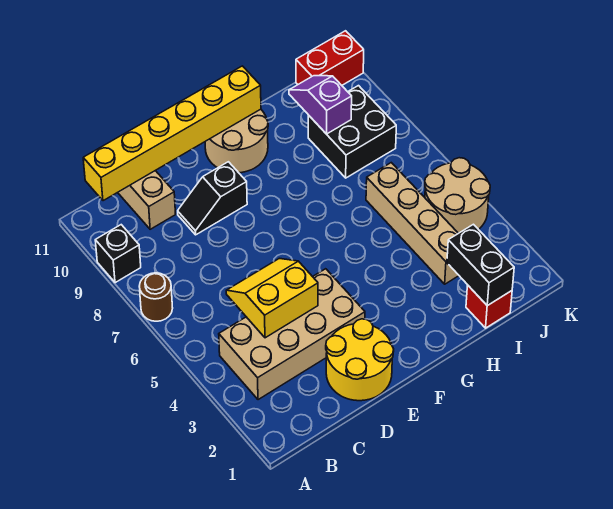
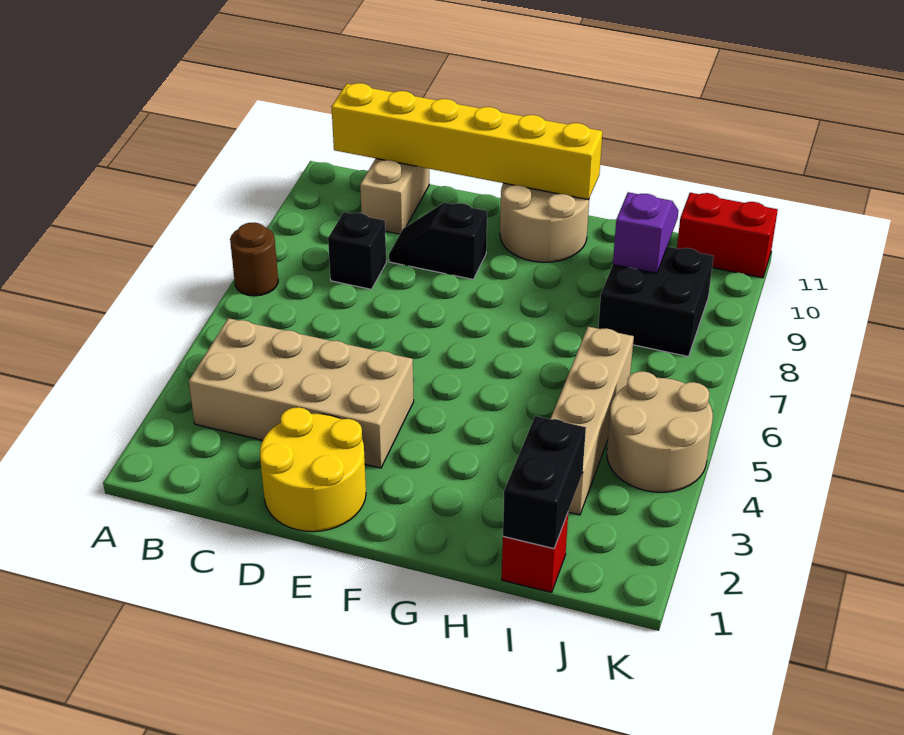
black brick A9 level 1 -> black brick C8 level 1
yellow slope C4:D5 level 2 top 4 -> none

